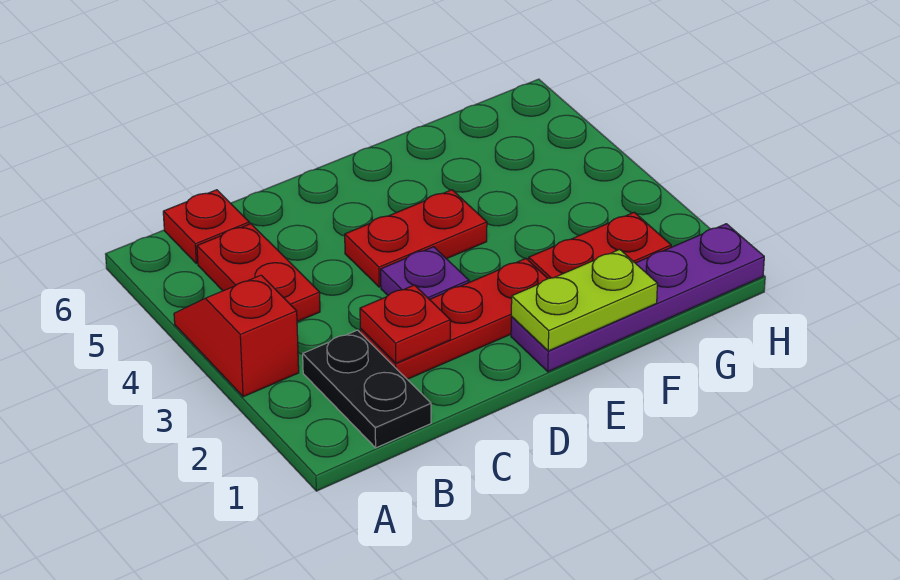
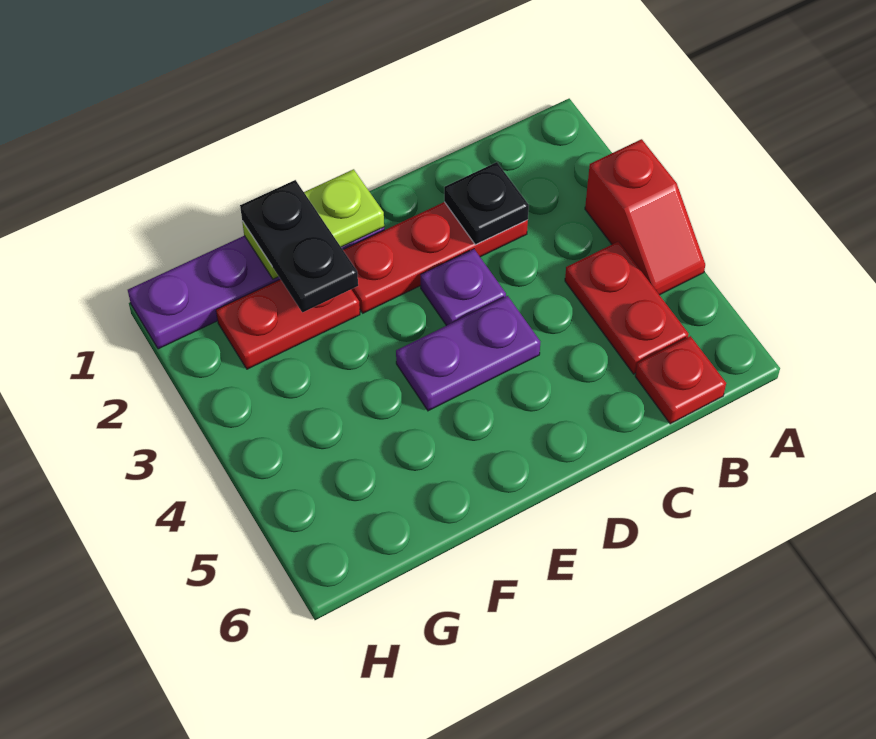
black plate B1:B2 level 1 -> black plate F1:F2 level 3
red plate C2 level 2 -> black plate C2 level 2
red plate D4:E4 level 1 -> purple plate D4:E4 level 1

